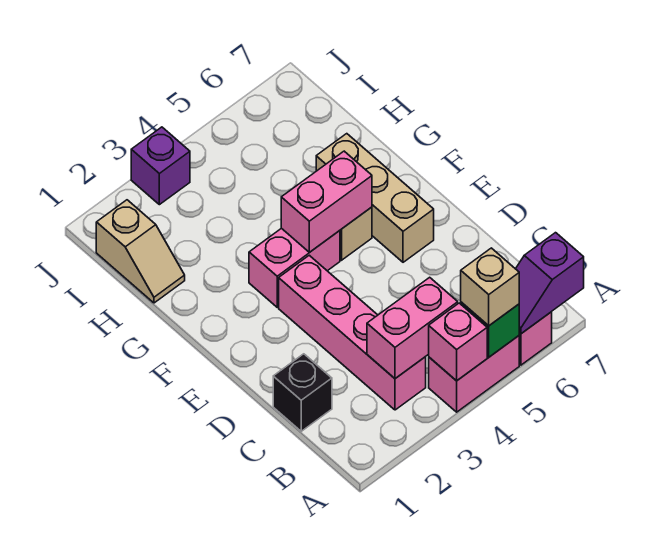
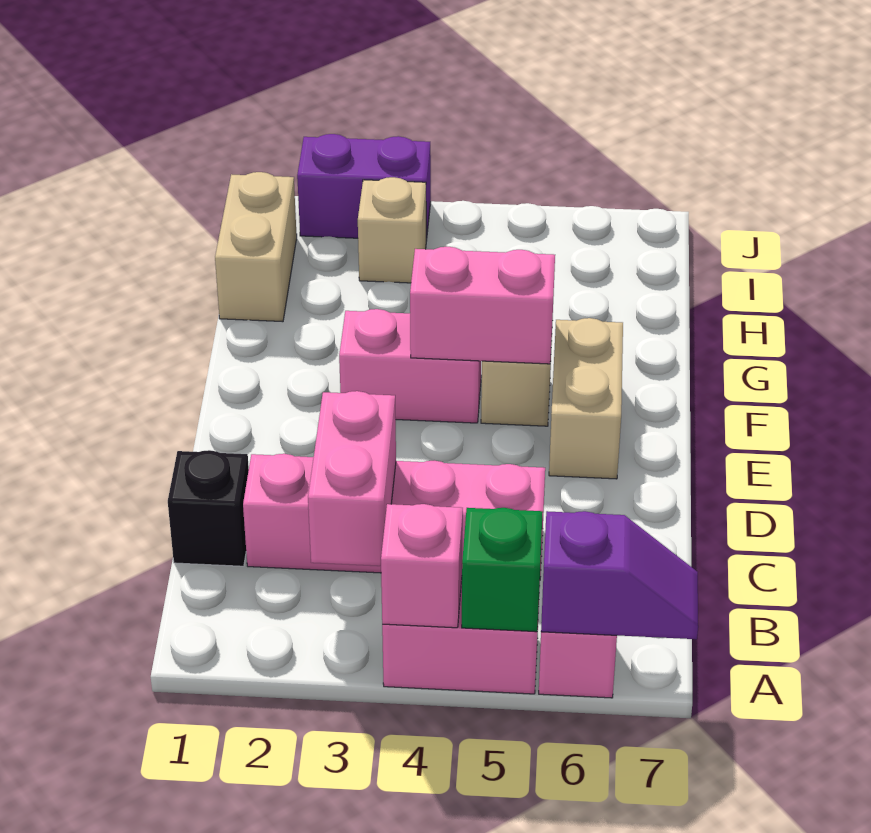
tan brick A5 level 3 -> tan brick I3 level 1
purple slope A6:A7 level 2 top 7 -> purple slope A6:A7 level 2 top 6
pink brick B3:E3 level 1 -> pink brick C2:C5 level 1
pink brick B3:B4 level 2 -> pink brick B3:C3 level 2
tan brick E6:G6 level 1 -> tan brick E6:F6 level 1
tan slope H1:I1 level 1 top I -> tan brick H1:I1 level 1
purple brick J3 level 1 -> purple brick J2:J3 level 1

